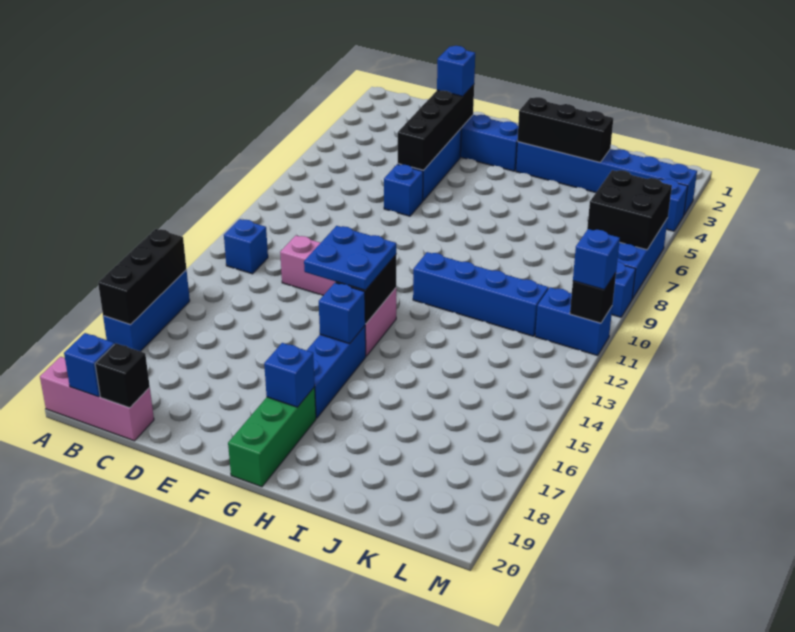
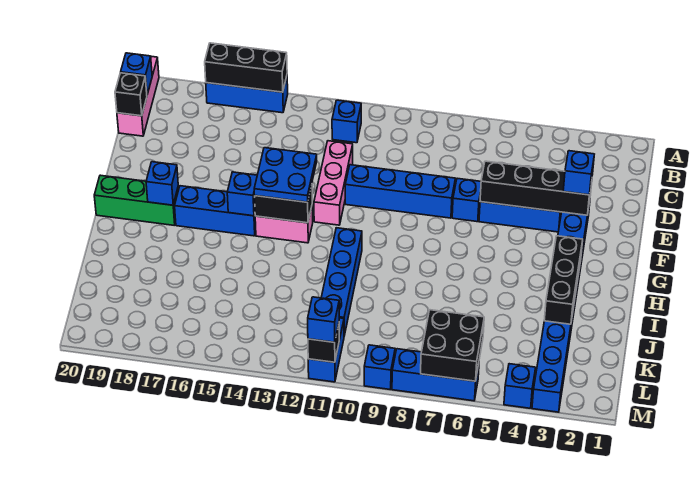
none -> blue brick E8:E11 level 1

